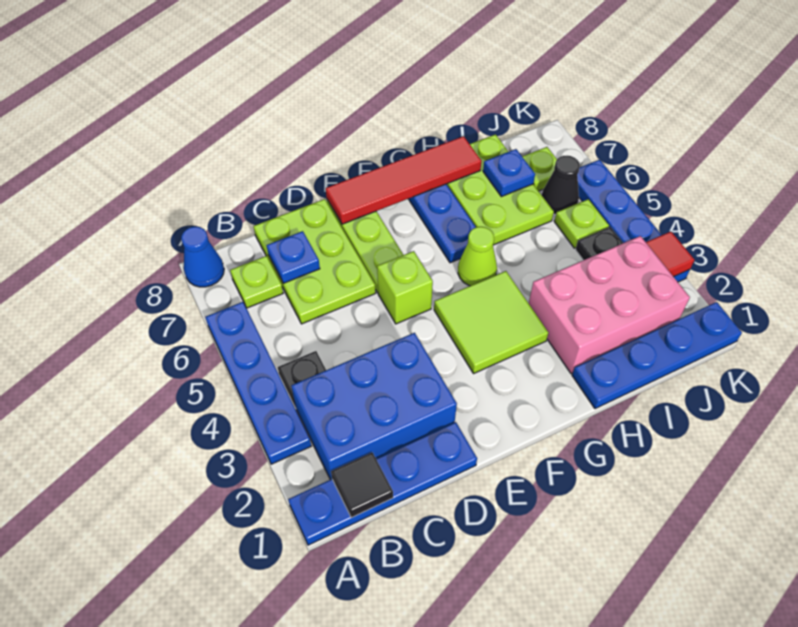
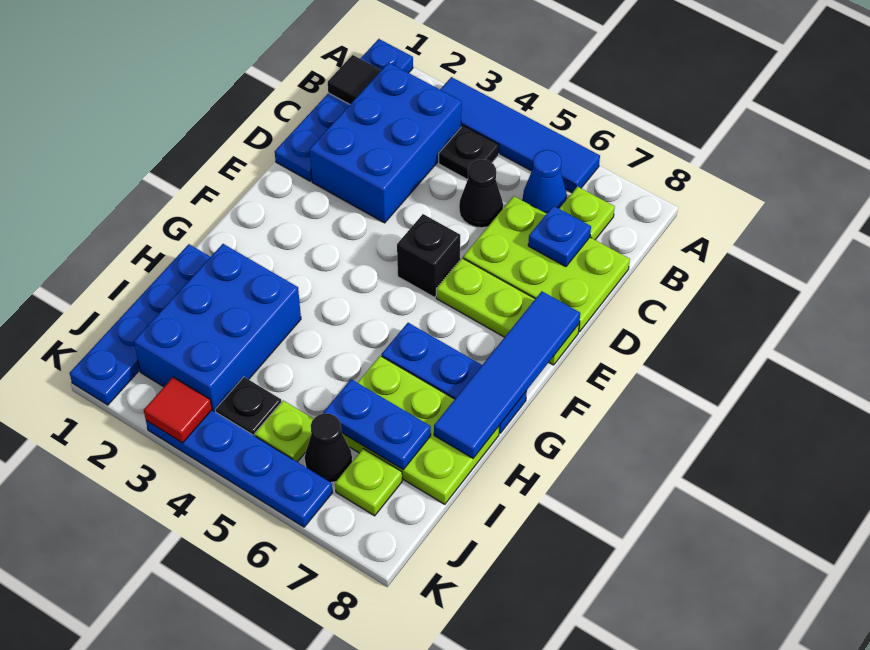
blue plate A3:A6 level 1 -> blue tile A3:A6 level 1
blue cone A8 level 1 -> blue cone B6 level 1
none -> black cone C5 level 1
lime brick E5 level 1 -> black brick E5 level 1
red tile E8:H8 level 2 -> blue tile E8:H8 level 2
lime tile F3:G4 level 1 -> none
lime cone G5 level 1 -> none
pink brick H2:J3 level 1 -> blue brick H2:J3 level 1
blue plate I7 level 2 -> blue plate I6:I7 level 2

